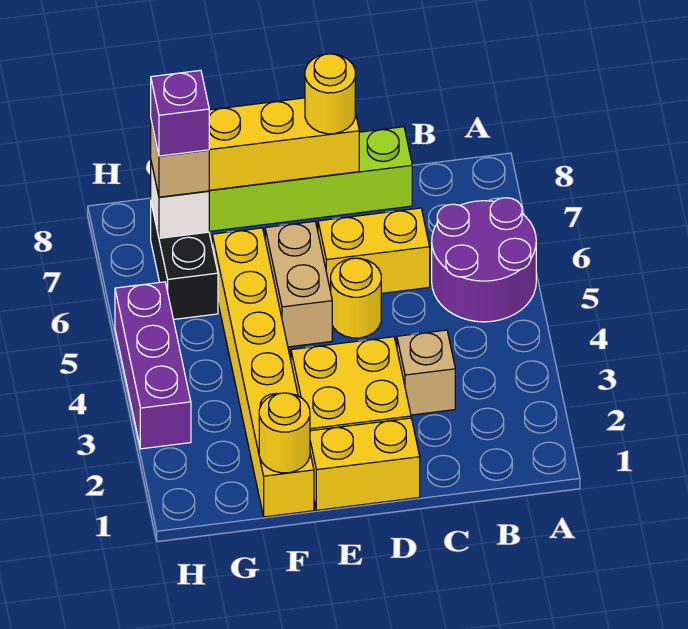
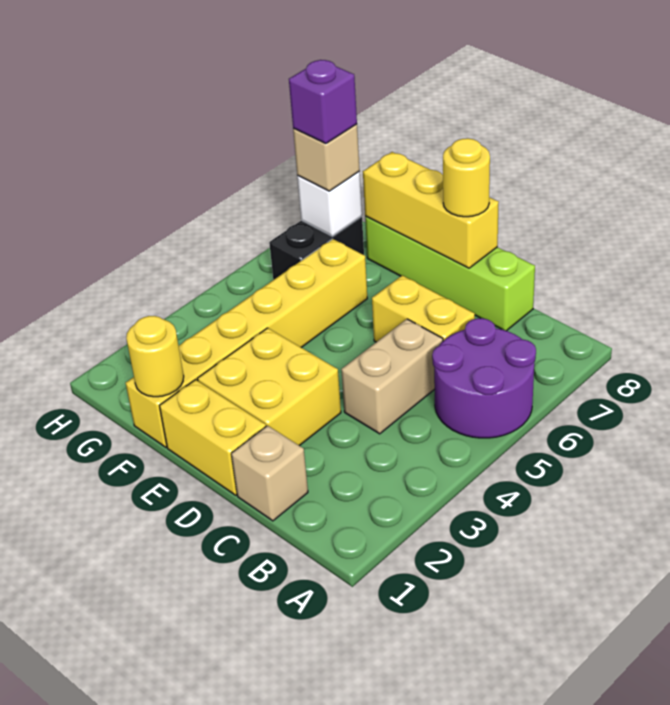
tan brick C3 level 1 -> tan brick C1 level 1
yellow round brick D5 level 1 -> none
tan brick E5:E6 level 1 -> tan brick C4:C5 level 1
purple brick H3:H5 level 1 -> none

